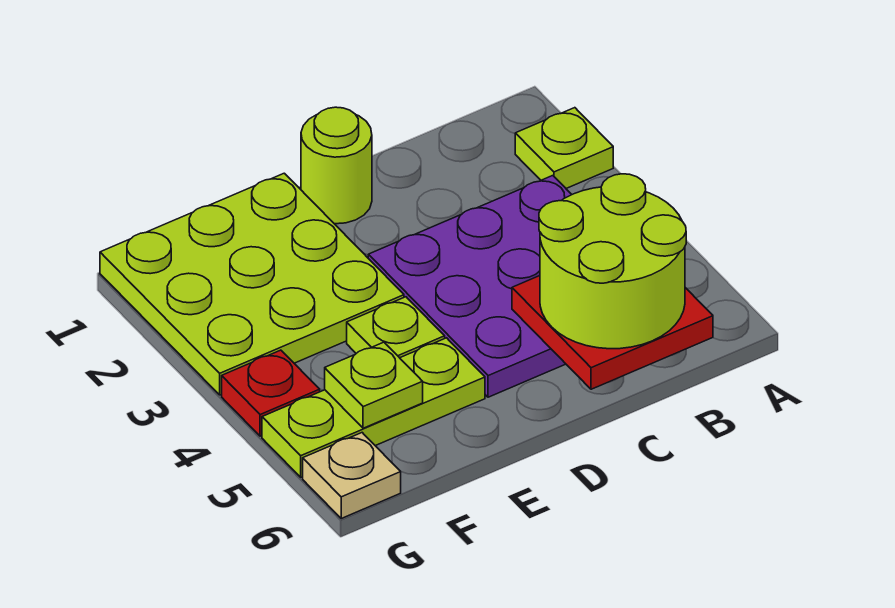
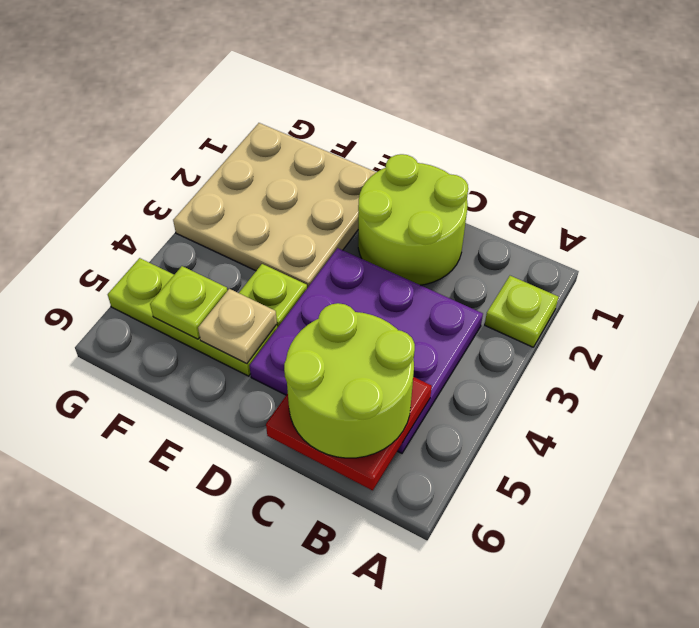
lime round brick D1 level 1 -> lime round brick C1:D2 level 1
lime plate E1:G3 level 1 -> tan plate E1:G3 level 1
red plate G4 level 1 -> none
tan plate G6 level 1 -> tan plate E5 level 2

